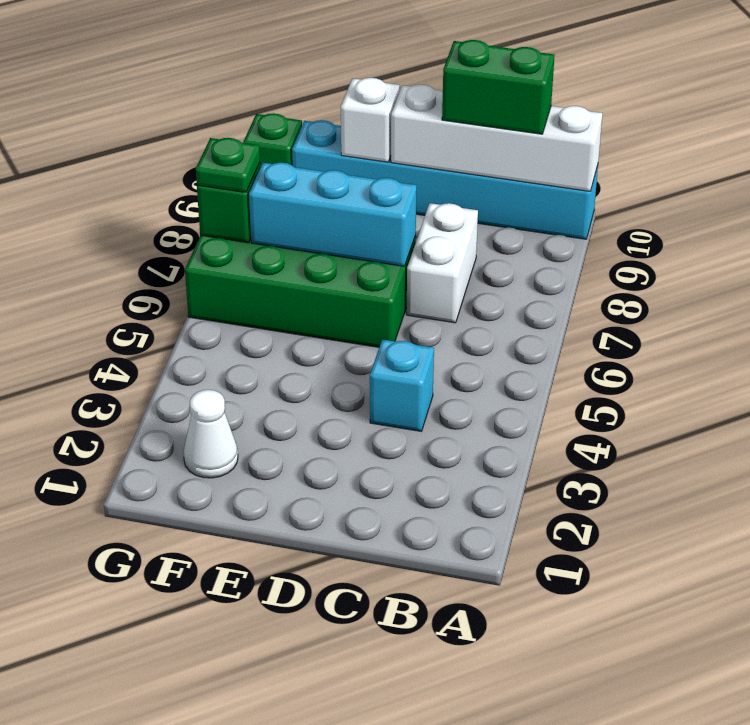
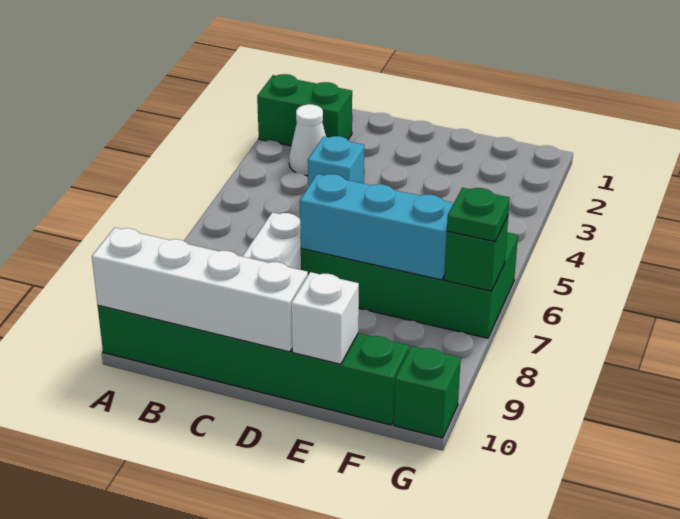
cyan brick A10:F10 level 1 -> green brick A10:F10 level 1
green brick B10:C10 level 3 -> green brick A2:B2 level 1
white cone F2 level 1 -> white cone B3 level 1

